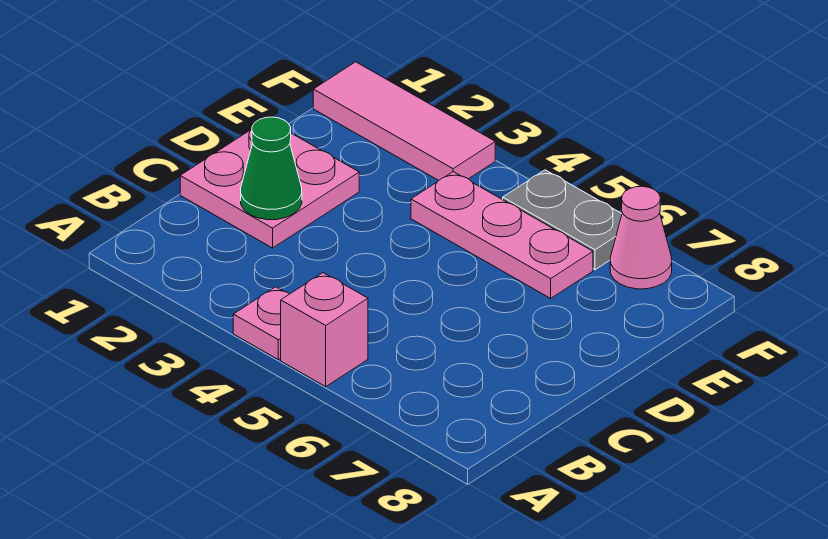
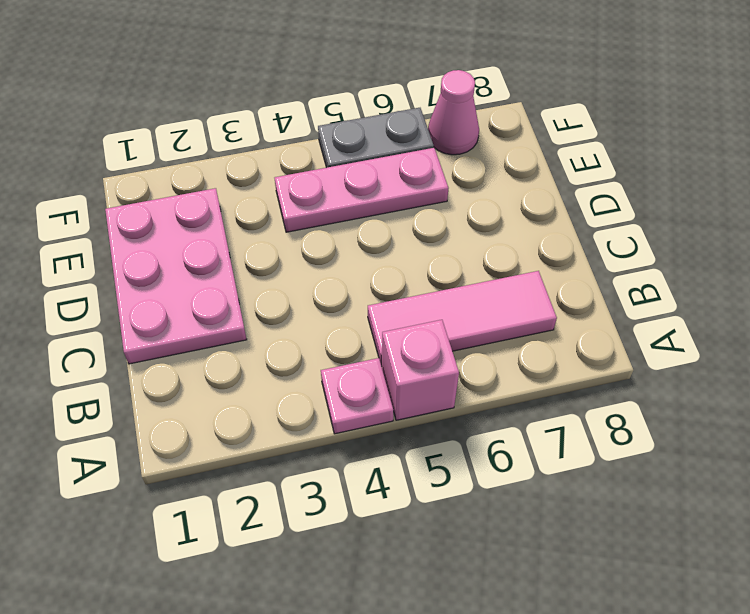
pink plate C1:D2 level 1 -> pink plate C1:E2 level 1
green cone C2 level 2 -> none
pink tile F1:F3 level 1 -> pink tile B5:B7 level 1

